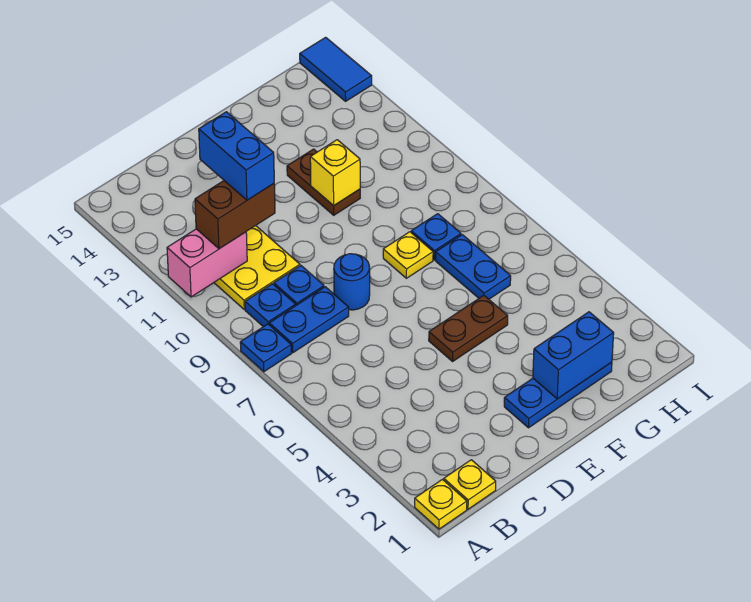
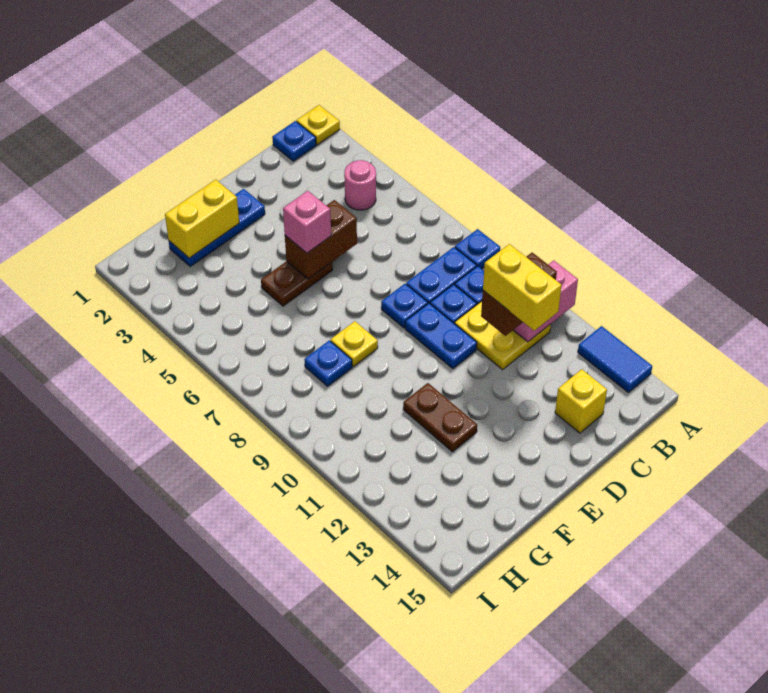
yellow plate B1 level 1 -> blue plate B1 level 1
none -> pink round brick B4 level 1
blue brick C11:C12 level 4 -> yellow brick C11:C12 level 4
none -> brown brick D5:E5 level 2
blue round brick D8 level 1 -> blue plate D8 level 1
none -> pink brick E5 level 3
blue brick F2:G2 level 2 -> yellow brick F2:G2 level 2
yellow brick F11 level 2 -> yellow brick C14 level 1
blue plate G6:G7 level 1 -> blue plate D9:D10 level 1
blue tile I14:I15 level 1 -> blue tile A13:A14 level 1

